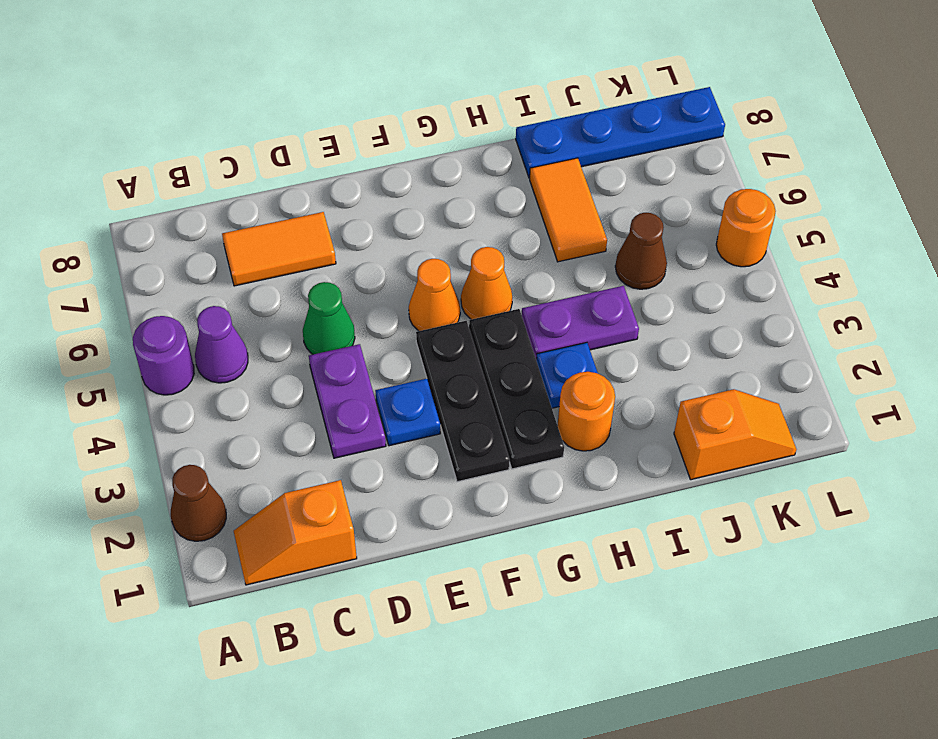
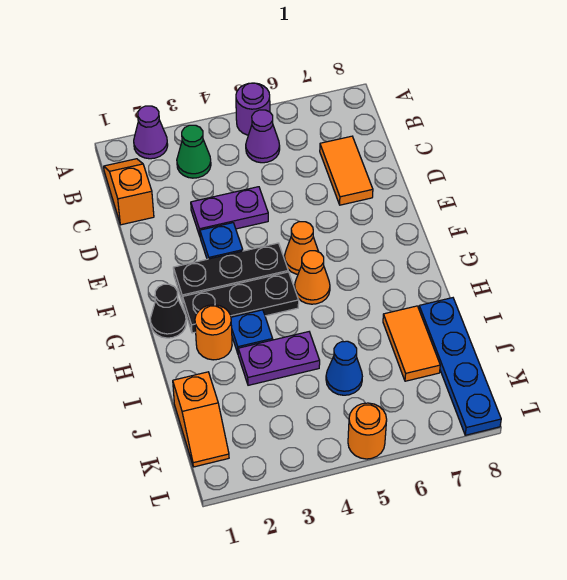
brown cone A2 level 1 -> purple cone A2 level 1
green cone D5 level 1 -> green cone B3 level 1
none -> black cone G1 level 1
purple plate H4:I4 level 1 -> purple plate I3:I4 level 1
orange tile I6:I7 level 1 -> orange tile I7:J7 level 1
brown cone J5 level 1 -> blue cone J5 level 1

